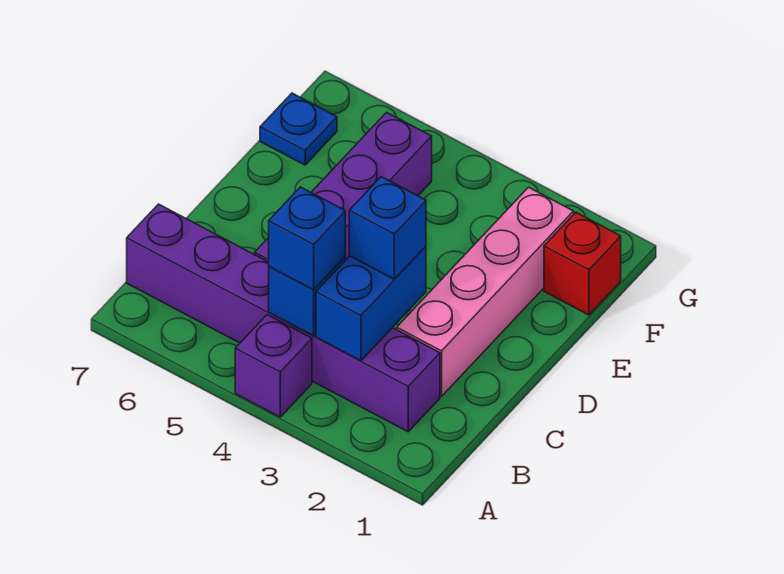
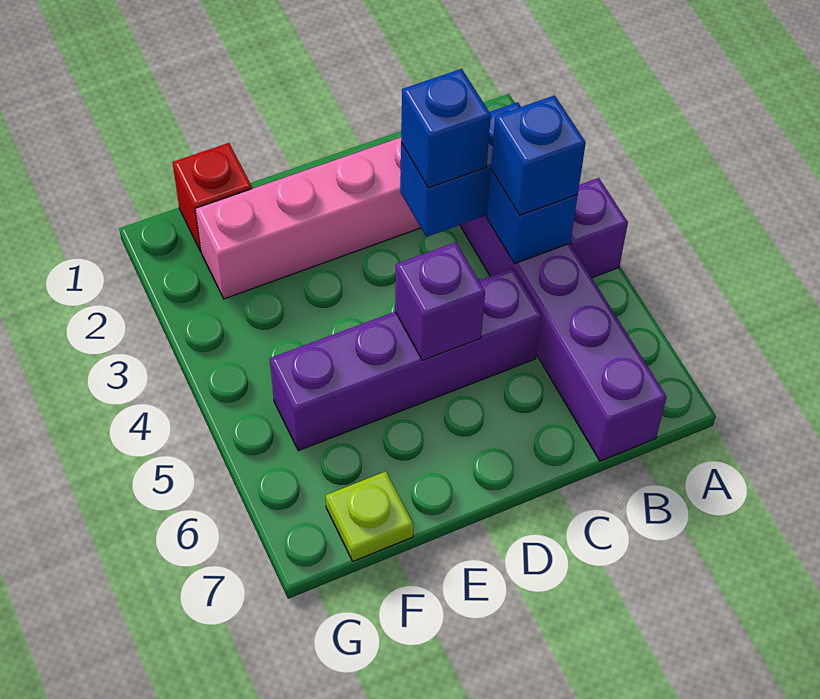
none -> purple brick D5 level 2
blue plate F7 level 1 -> lime plate F7 level 1

